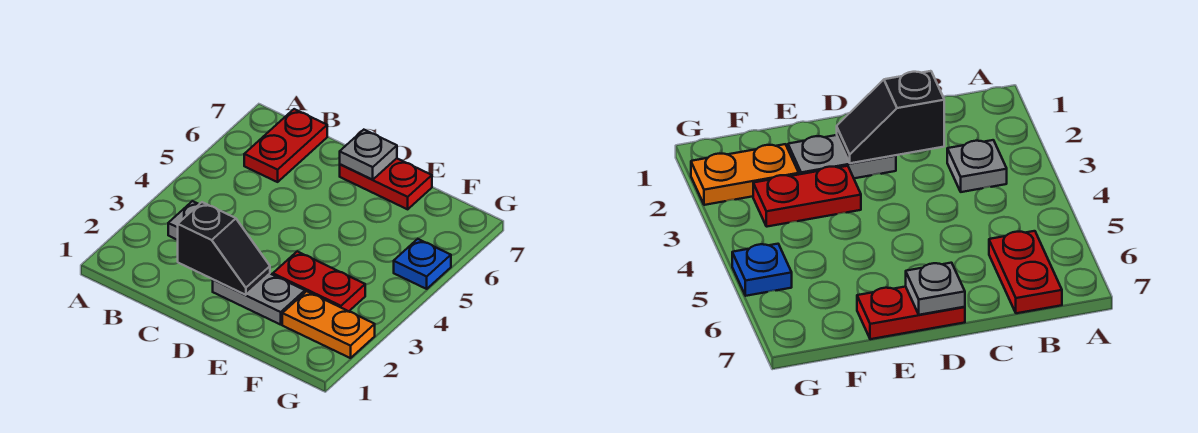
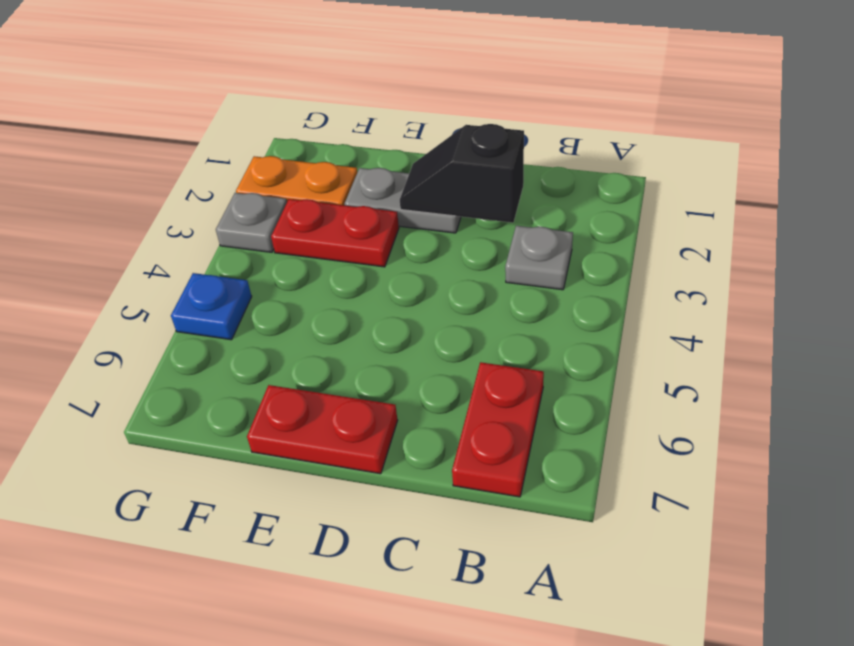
grey plate D7 level 2 -> grey plate G3 level 1

